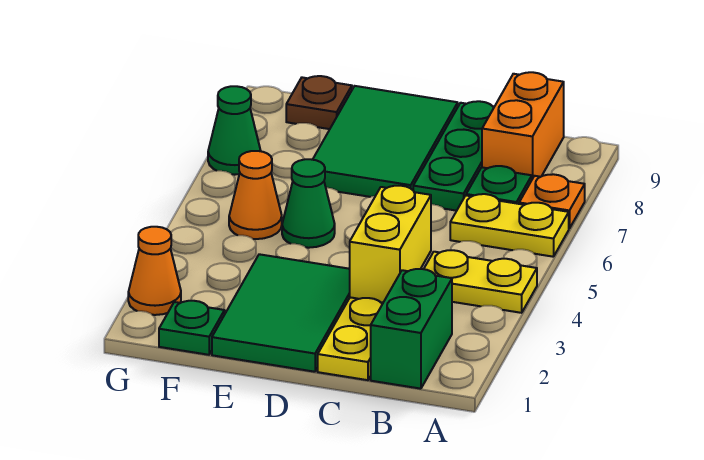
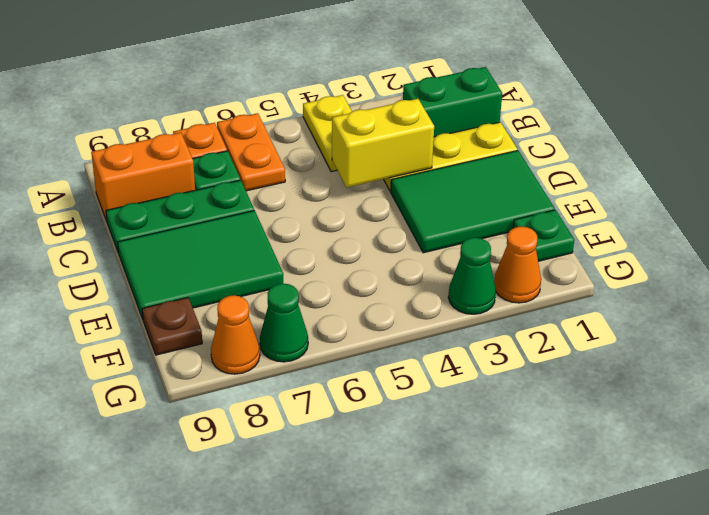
yellow plate A6:B6 level 1 -> orange plate A6:B6 level 1
green cone E5 level 1 -> green cone G3 level 1
orange cone F5 level 1 -> orange cone G8 level 1

